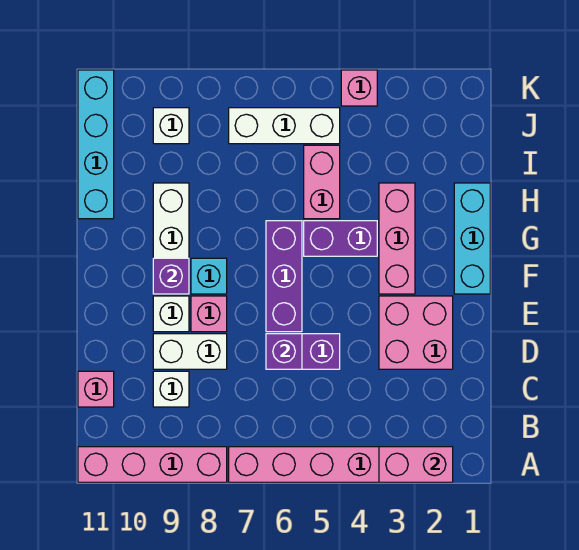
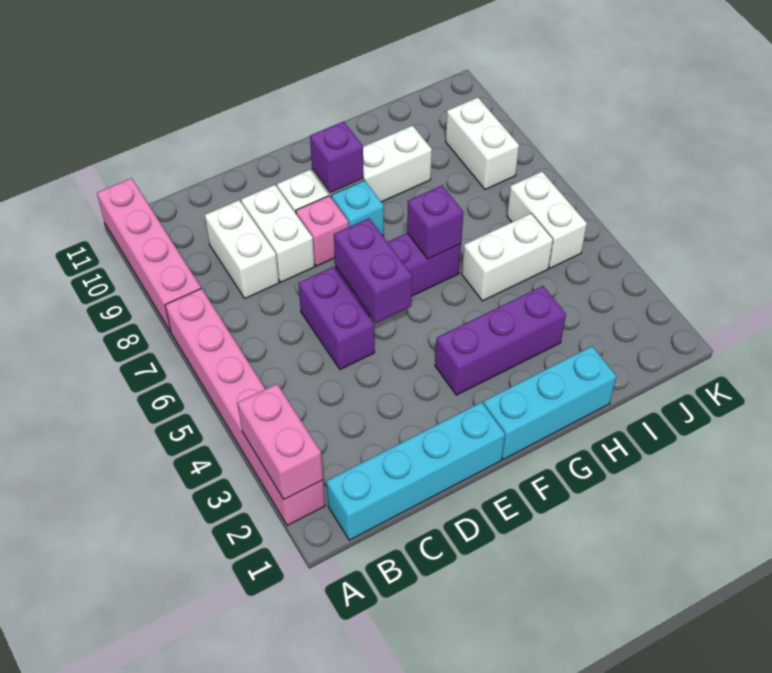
white brick C9 level 1 -> white brick C8:C9 level 1
pink brick C11 level 1 -> none
pink brick D2:E3 level 1 -> none
purple brick D6 level 2 -> purple brick G6 level 2
pink brick F3:H3 level 1 -> purple brick F3:H3 level 1
purple brick G4:G5 level 1 -> purple brick E5:E6 level 2
pink brick H5:I5 level 1 -> white brick H5:I5 level 1
cyan brick H11:K11 level 1 -> cyan brick B1:E1 level 1
white brick J5:J7 level 1 -> white brick J5:J6 level 1
white brick J9 level 1 -> white brick J8:J9 level 1
pink brick K4 level 1 -> none

